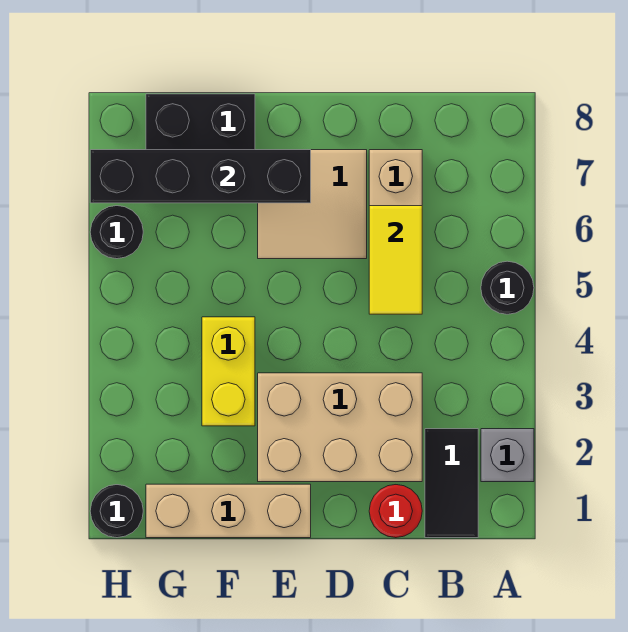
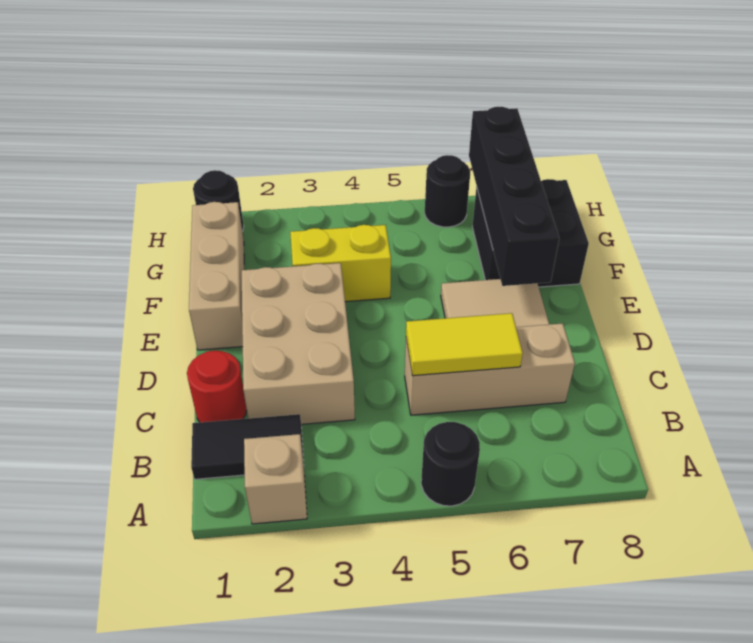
grey brick A2 level 1 -> tan brick A2 level 1

